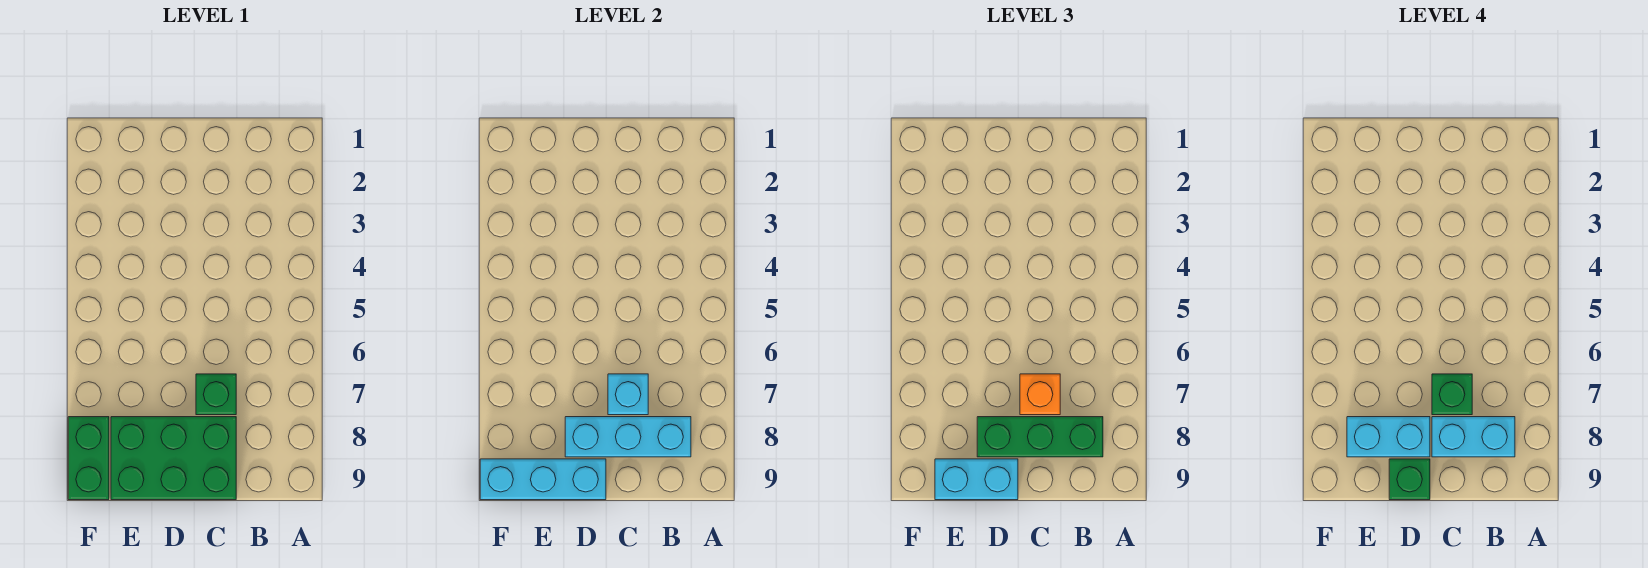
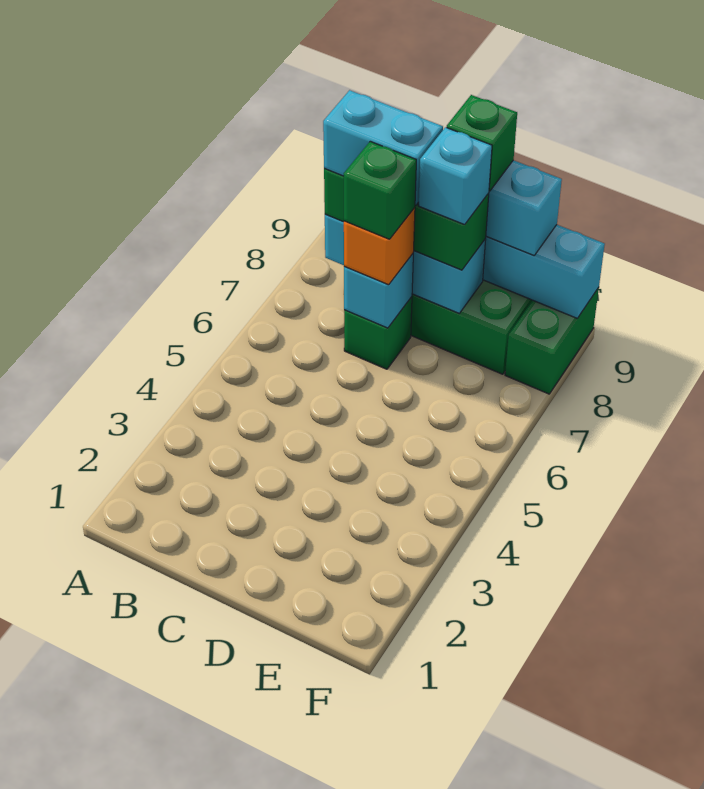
cyan brick D8:E8 level 4 -> cyan brick D8 level 4

